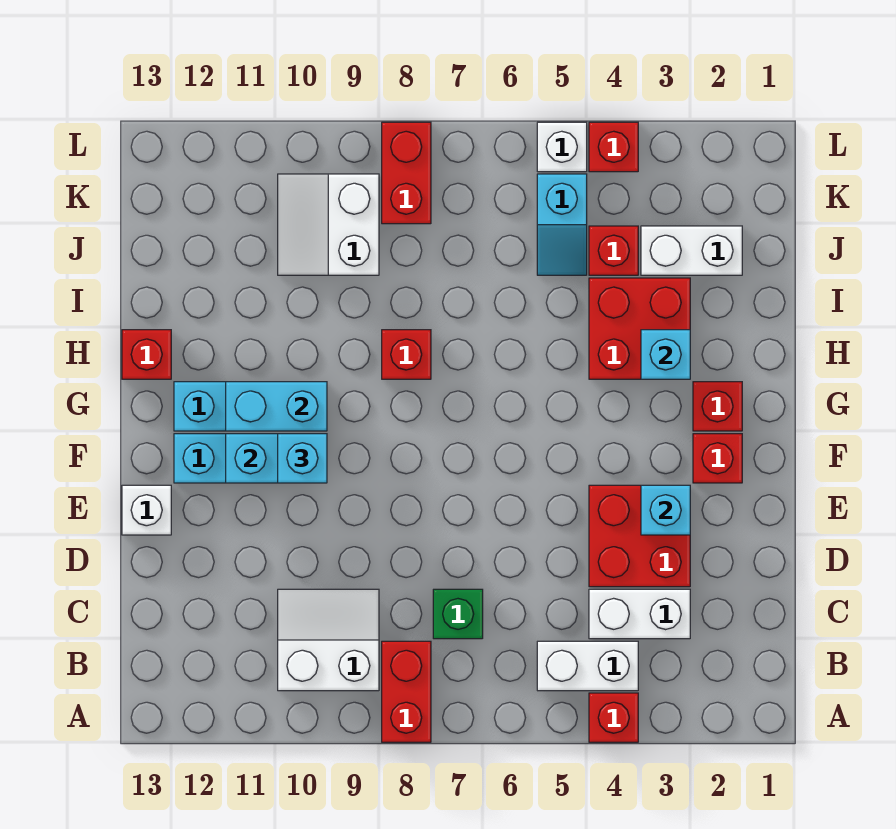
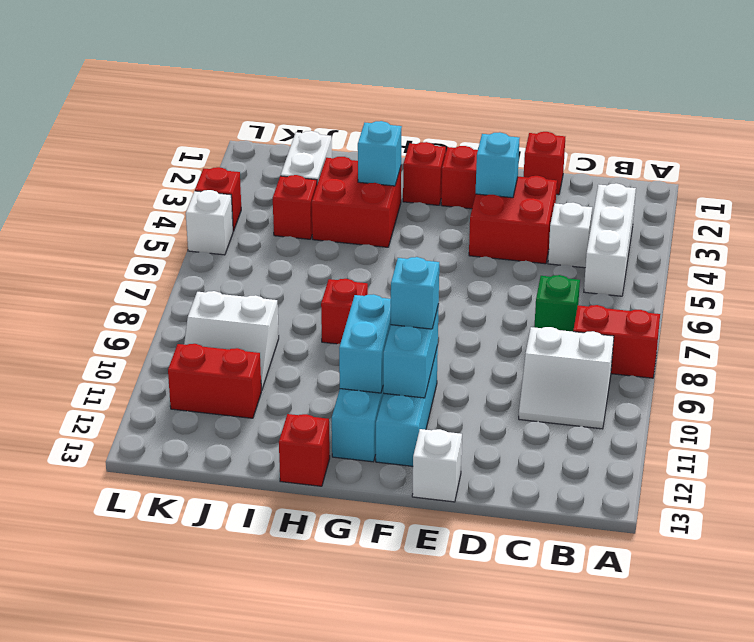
red brick A4 level 1 -> red brick D1 level 1
white brick B4:B5 level 1 -> white brick B3:B5 level 1
white slope B9:C10 level 1 top B -> white slope B9:C10 level 1 top 9
white brick C3:C4 level 1 -> white brick C4 level 1
cyan slope J5:K5 level 1 top K -> none
red brick K8:L8 level 1 -> red brick J11:K11 level 1

